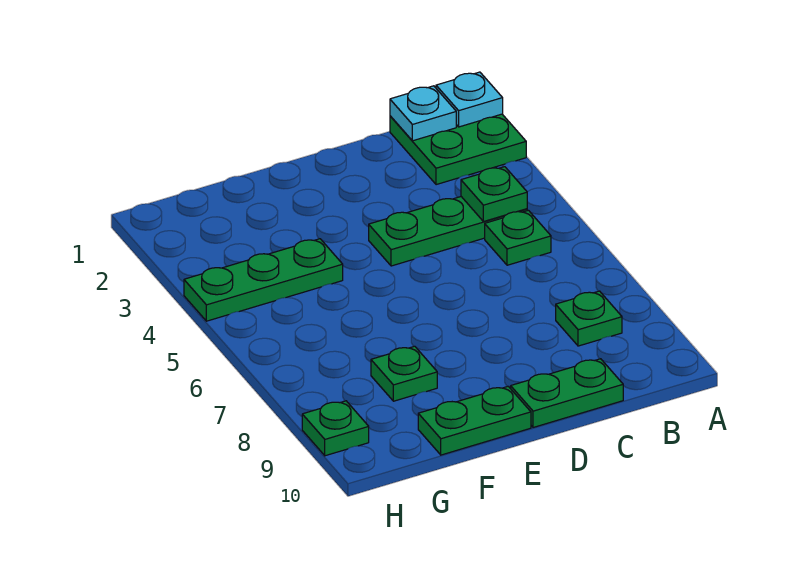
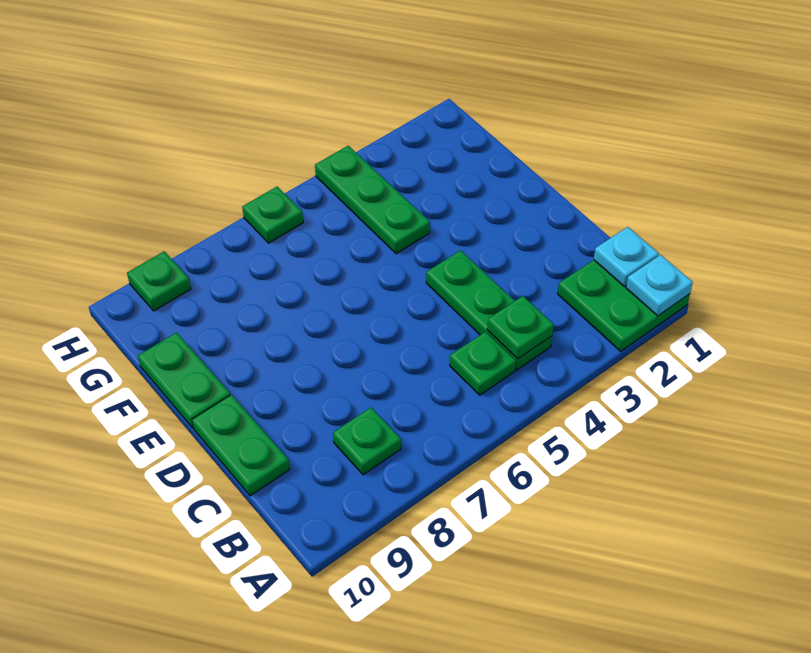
green plate F8 level 1 -> green plate H6 level 1

